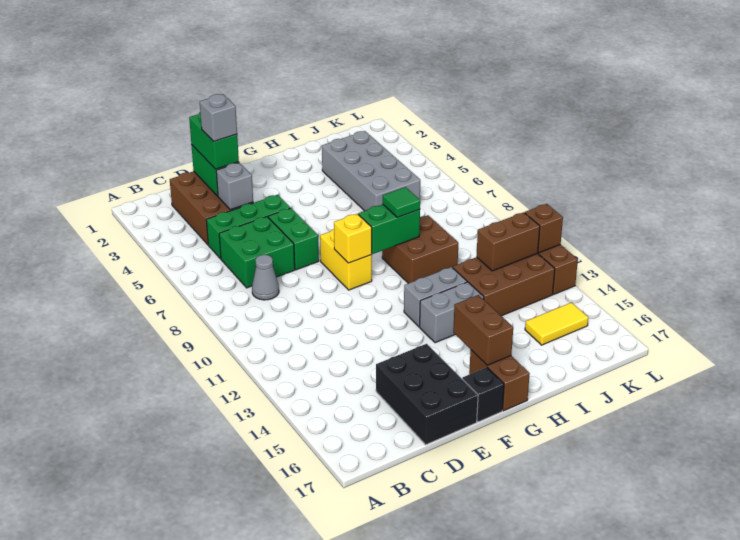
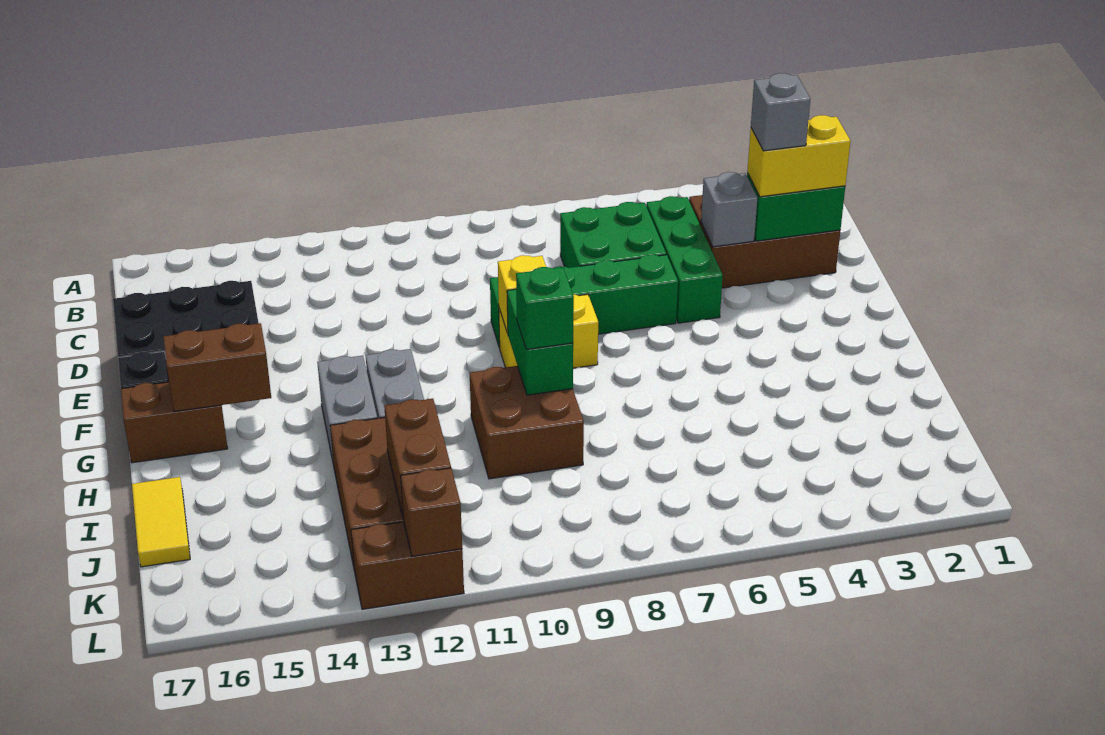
grey cone C8 level 1 -> none
green brick D2:D3 level 3 -> yellow brick D2:D3 level 3
green brick E6:E7 level 1 -> green brick E6:E9 level 1
green tile H9 level 3 -> green brick H9 level 3
grey brick I3:J6 level 1 -> none
yellow tile J15:K15 level 1 -> yellow tile I17:J17 level 1

